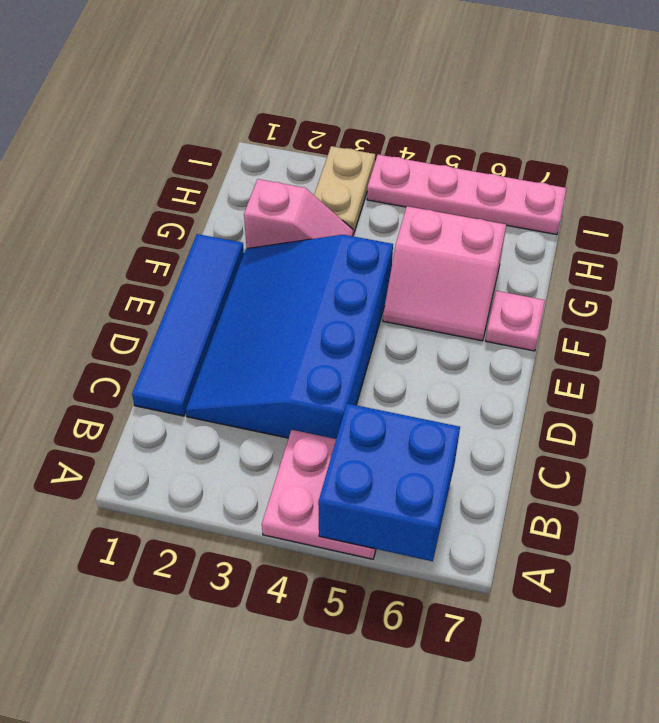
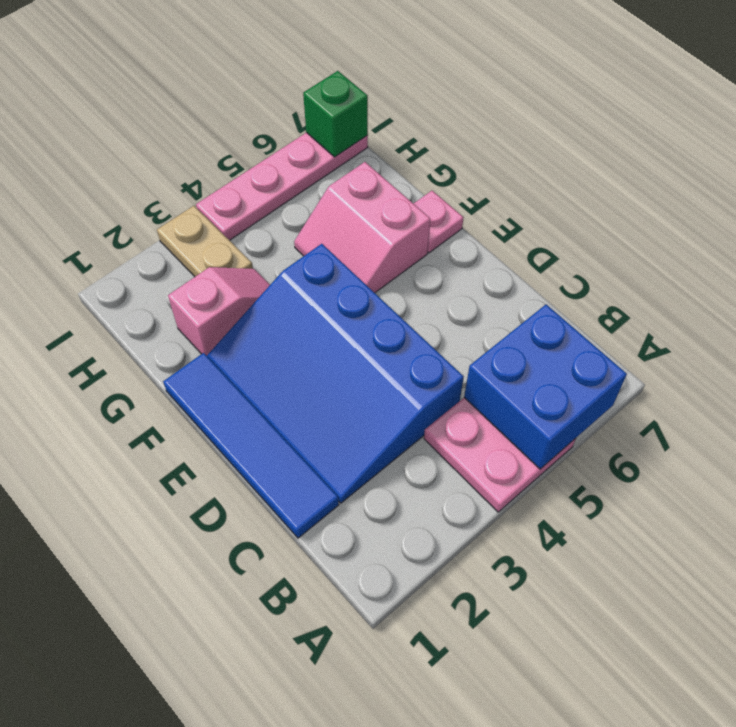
pink slope F5:G6 level 1 top G -> pink slope F5:G6 level 1 top 6
none -> green brick I7 level 2

